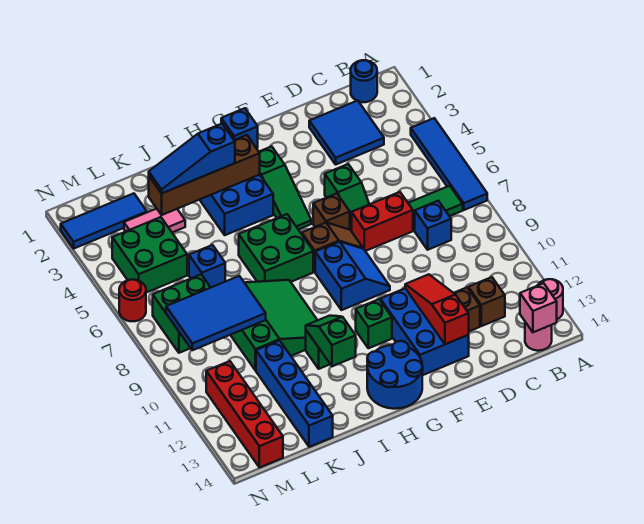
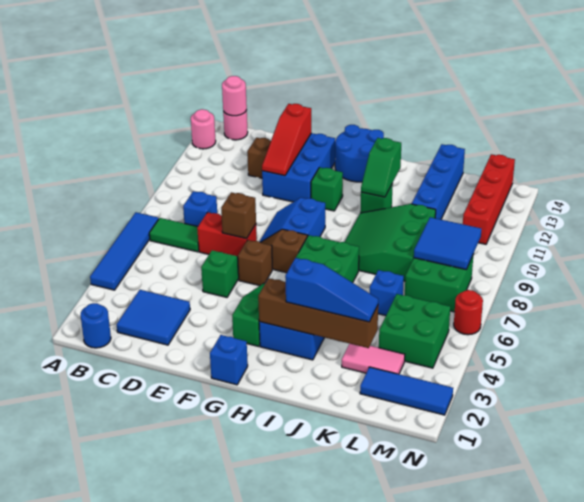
pink brick B14 level 2 -> pink round brick B14 level 2
brown brick C12 level 1 -> brown brick E7 level 2
blue tile K8:M9 level 2 -> blue tile L8:M9 level 2

